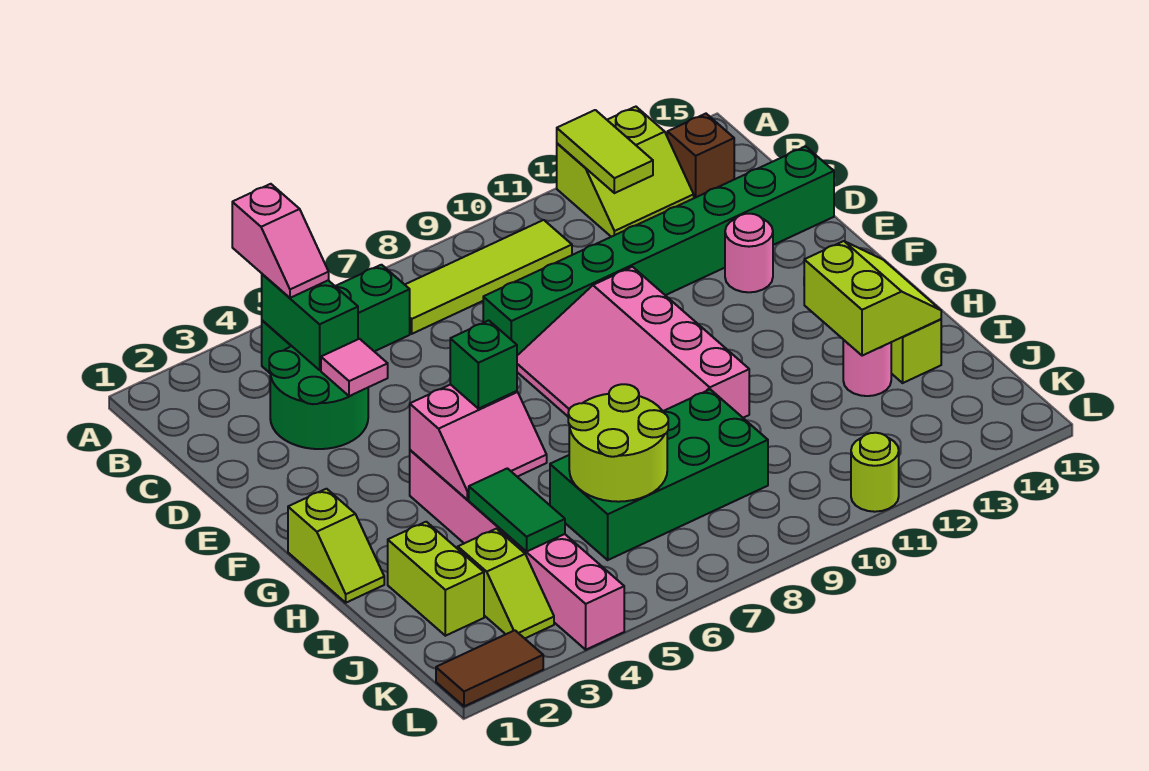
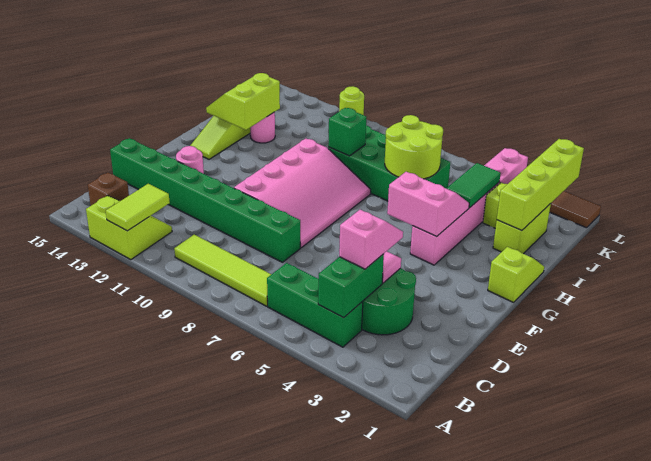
pink slope A4:B4 level 3 top A -> pink slope C4:D4 level 3 top C
green brick G5 level 3 -> green brick I9 level 2
none -> lime brick I2:L2 level 2

